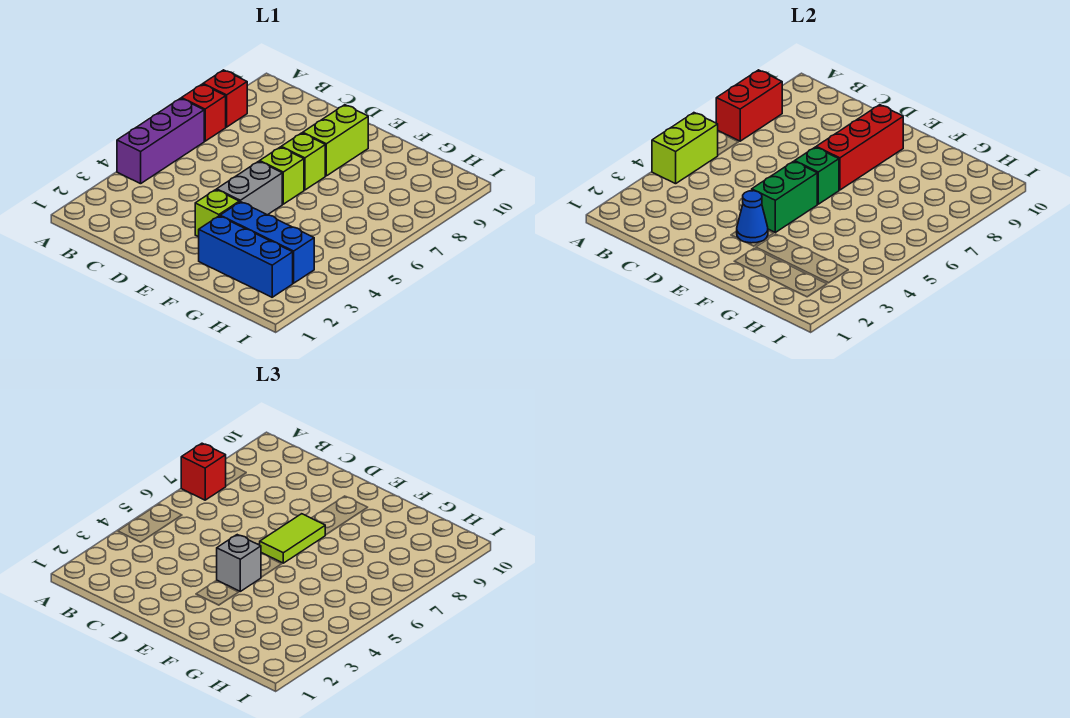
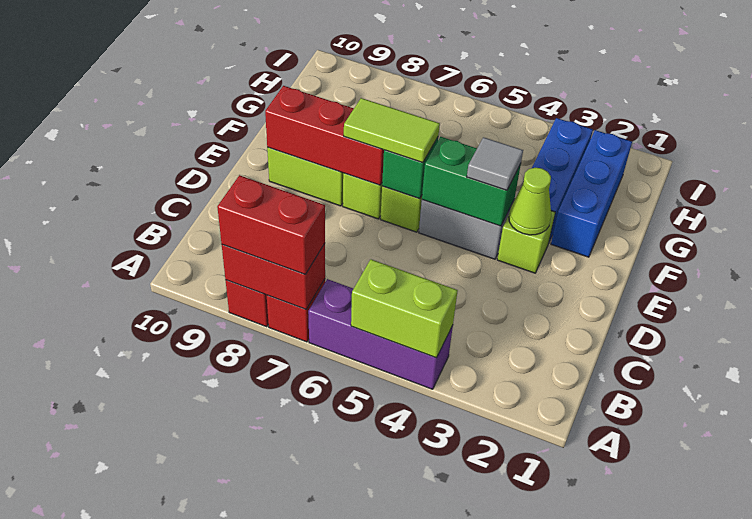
red brick A7 level 3 -> red brick A7:A8 level 3
blue cone E3 level 2 -> lime cone E3 level 2
grey brick E4 level 3 -> grey tile E4 level 3

